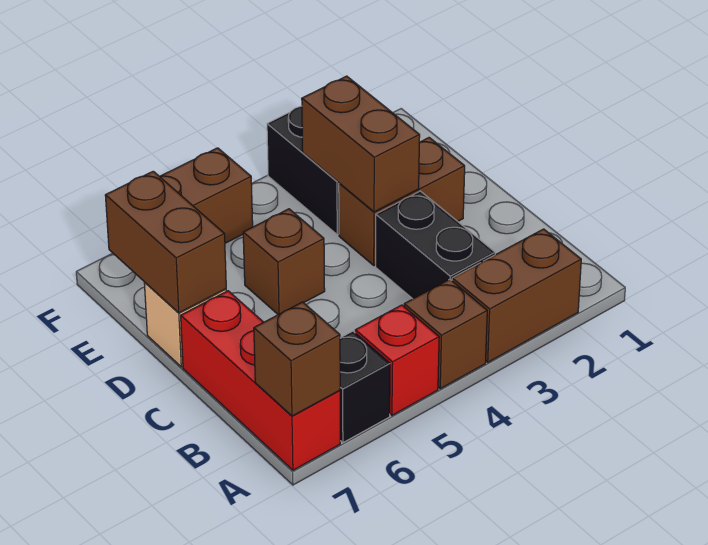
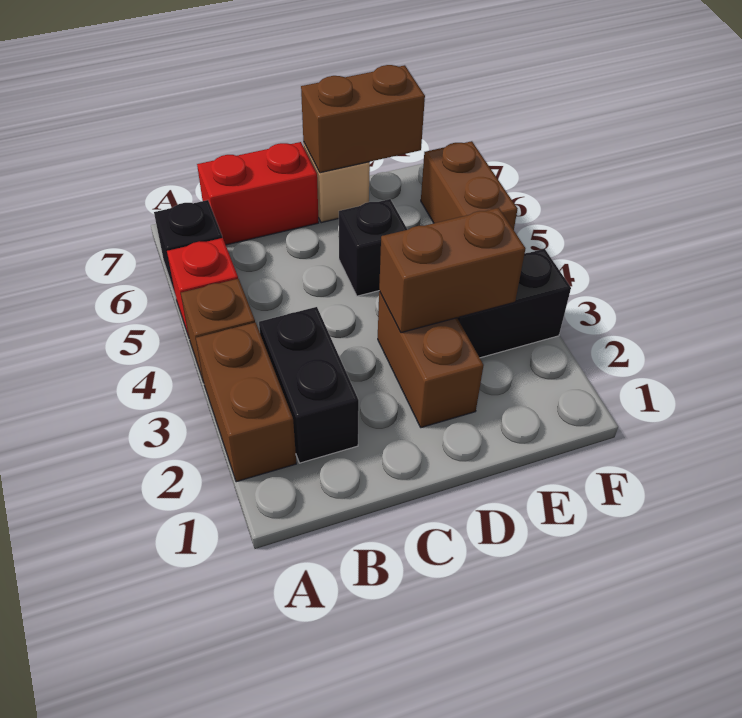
red brick A7:C7 level 1 -> red brick B7:C7 level 1
brown brick A7 level 2 -> none
black brick B3:C3 level 1 -> black brick B2:B3 level 1
brown brick D5 level 1 -> black brick D5 level 1

